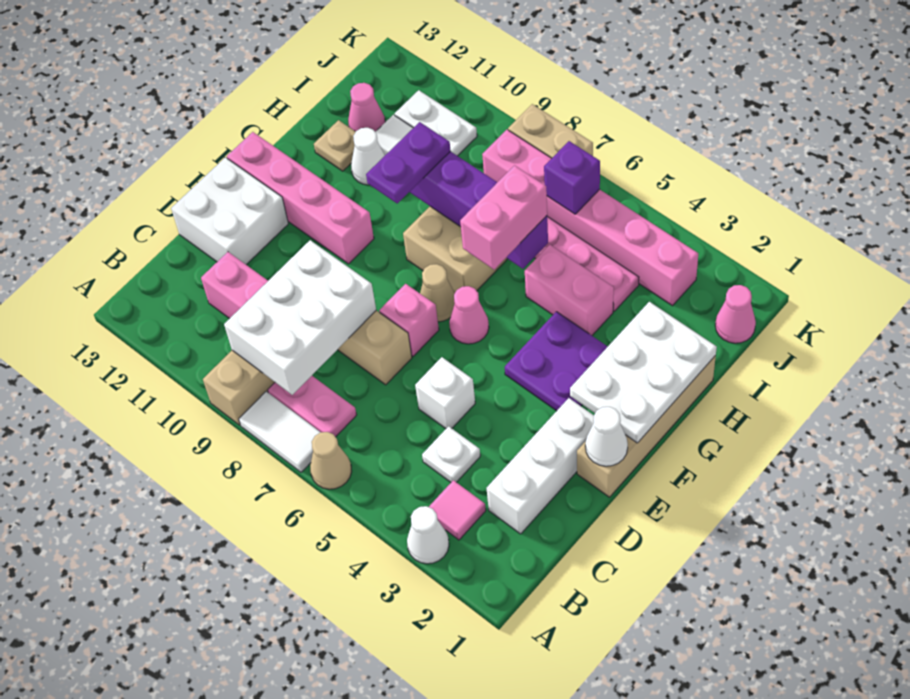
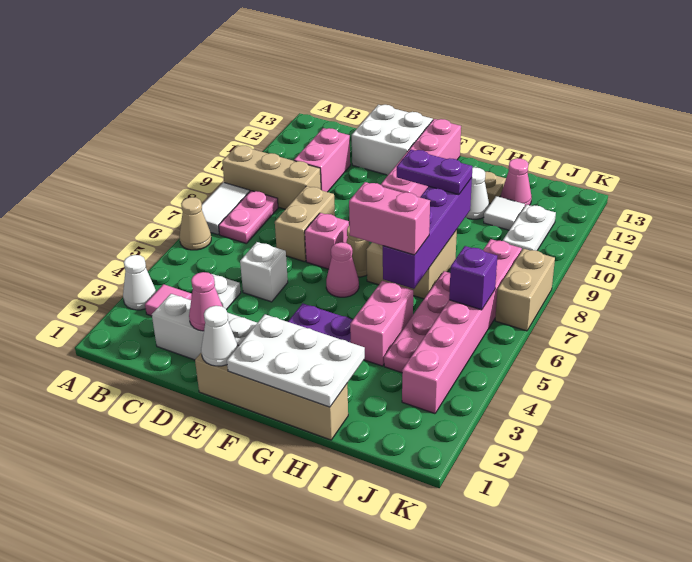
white brick B8:D9 level 2 -> none
pink cone J1 level 1 -> pink cone D2 level 2

